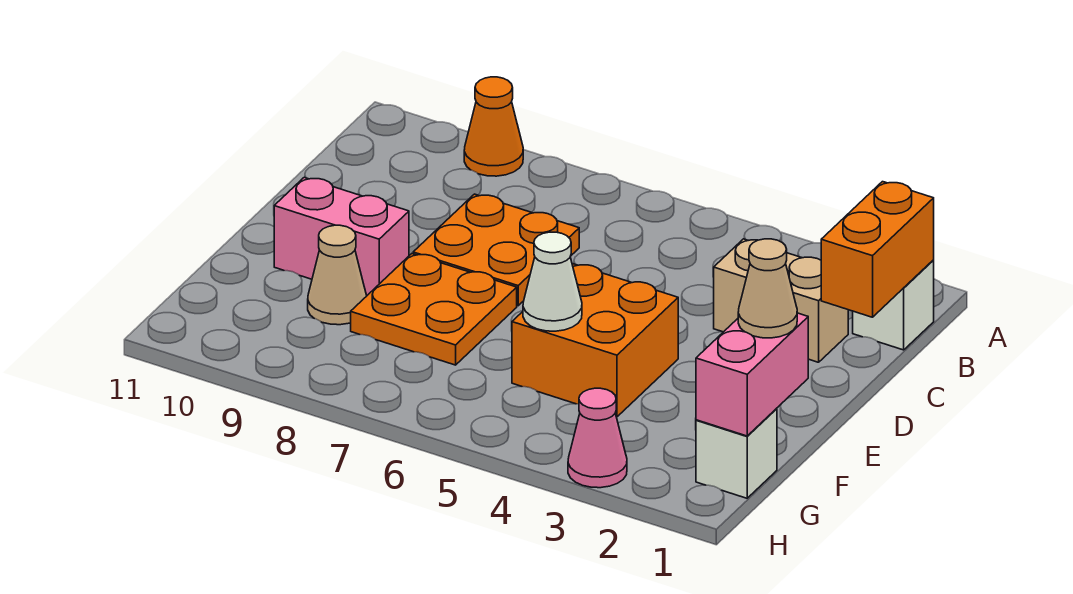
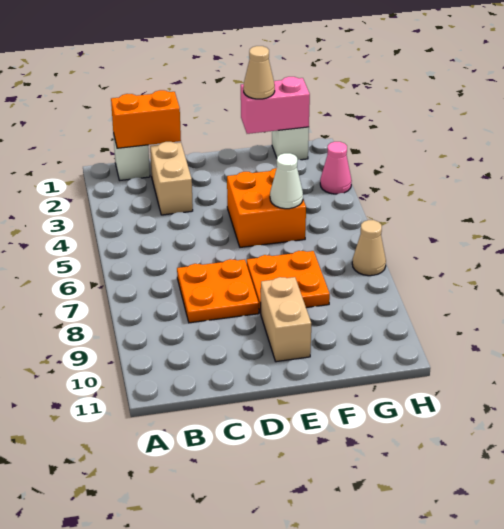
orange cone A9 level 1 -> none
pink brick E9:E10 level 1 -> tan brick E9:E10 level 1
tan cone F9 level 1 -> tan cone H7 level 1

